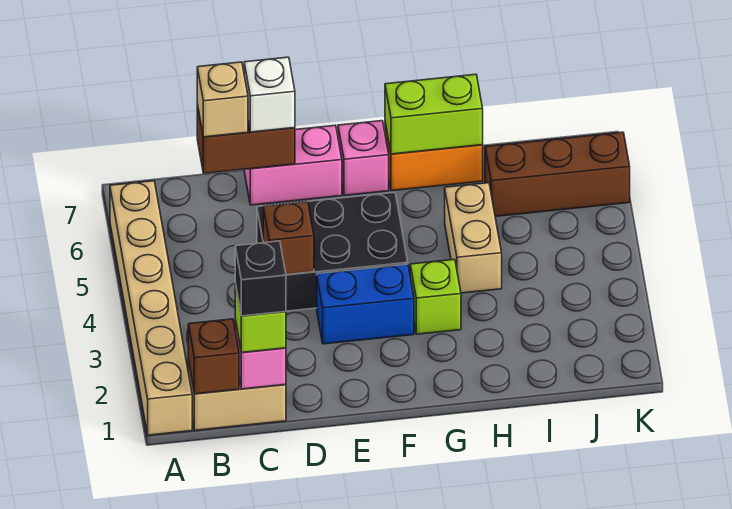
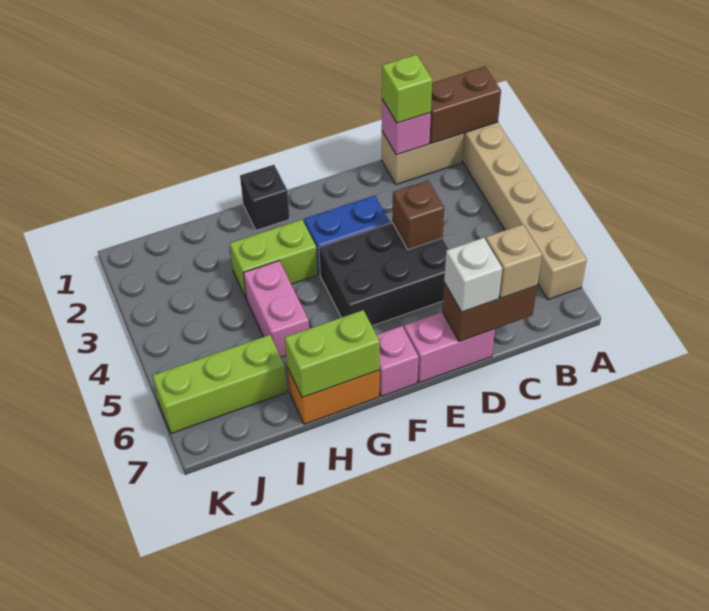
brown brick B1 level 2 -> brown brick A1:B1 level 2
black brick C1 level 4 -> black brick G1 level 1
lime brick G3 level 1 -> lime brick G3:H3 level 1
tan brick H4:H5 level 1 -> pink brick H4:H5 level 1
brown brick I6:K6 level 1 -> lime brick I6:K6 level 1

